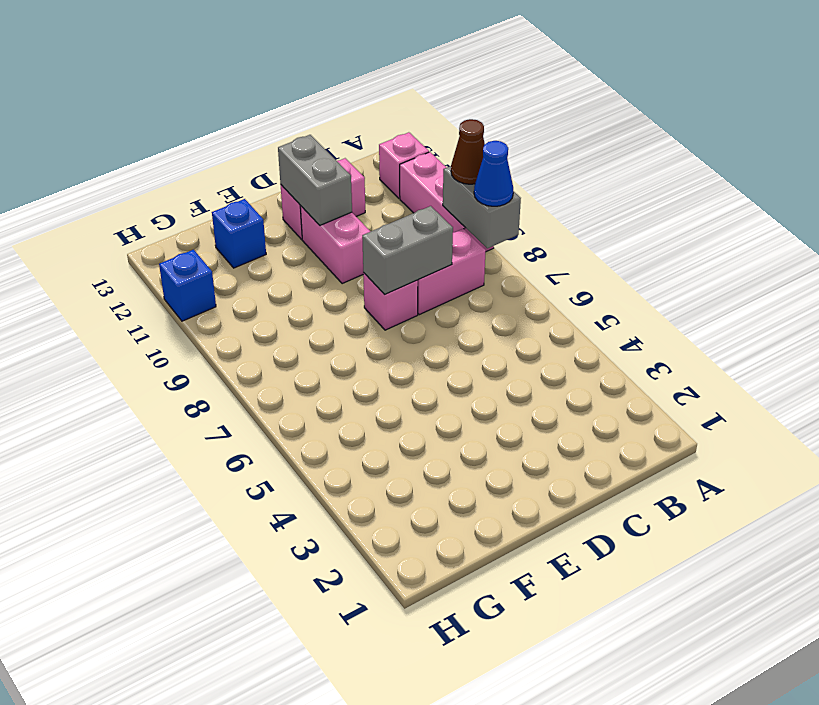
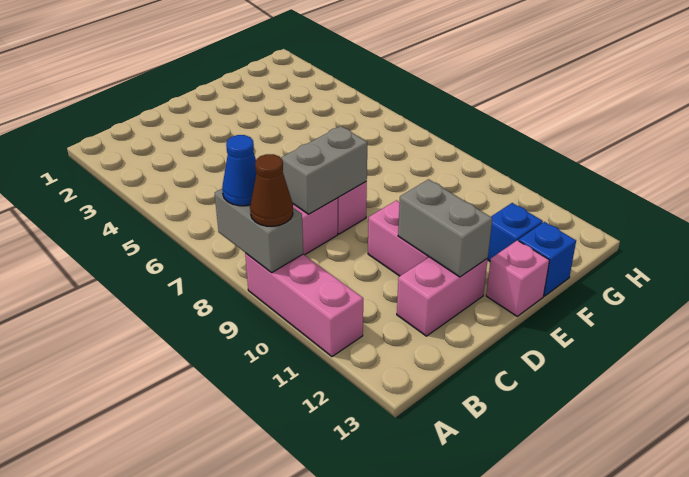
pink brick A12 level 1 -> pink brick E13 level 1
blue brick H11 level 1 -> blue brick F13 level 1

